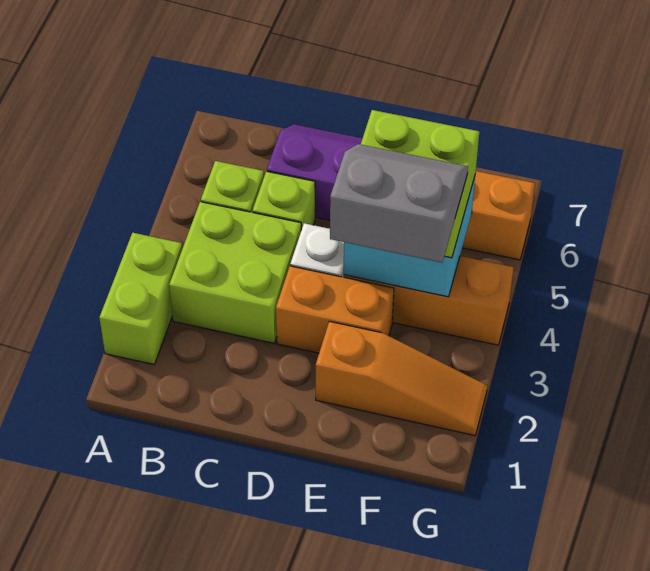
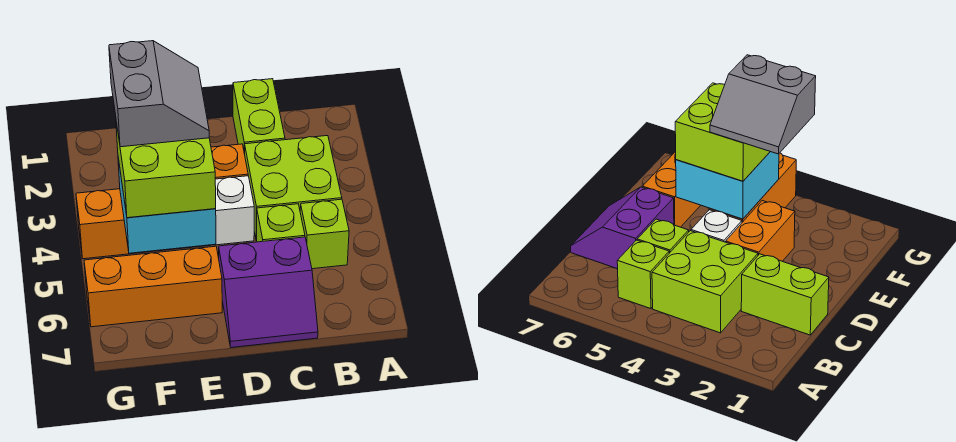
lime brick A2:A3 level 1 -> lime brick C1:C2 level 1
orange slope E2:G2 level 1 top E -> none
grey slope E3:F4 level 4 top 3 -> grey slope E3:F4 level 4 top F

